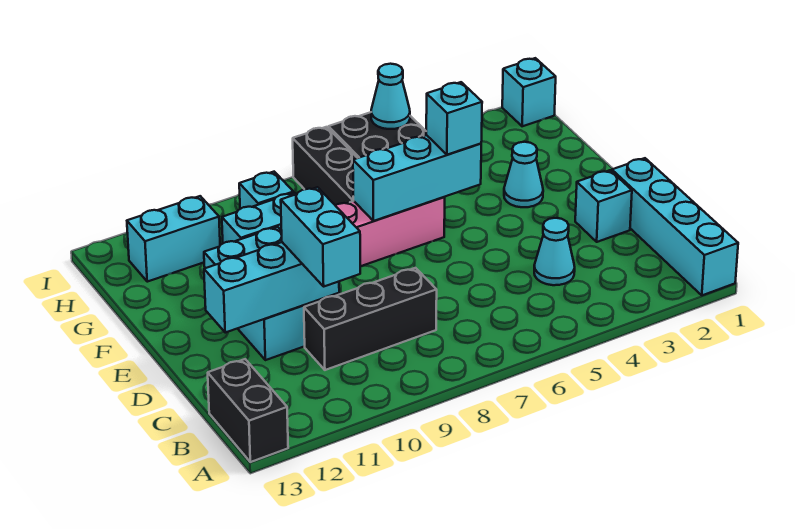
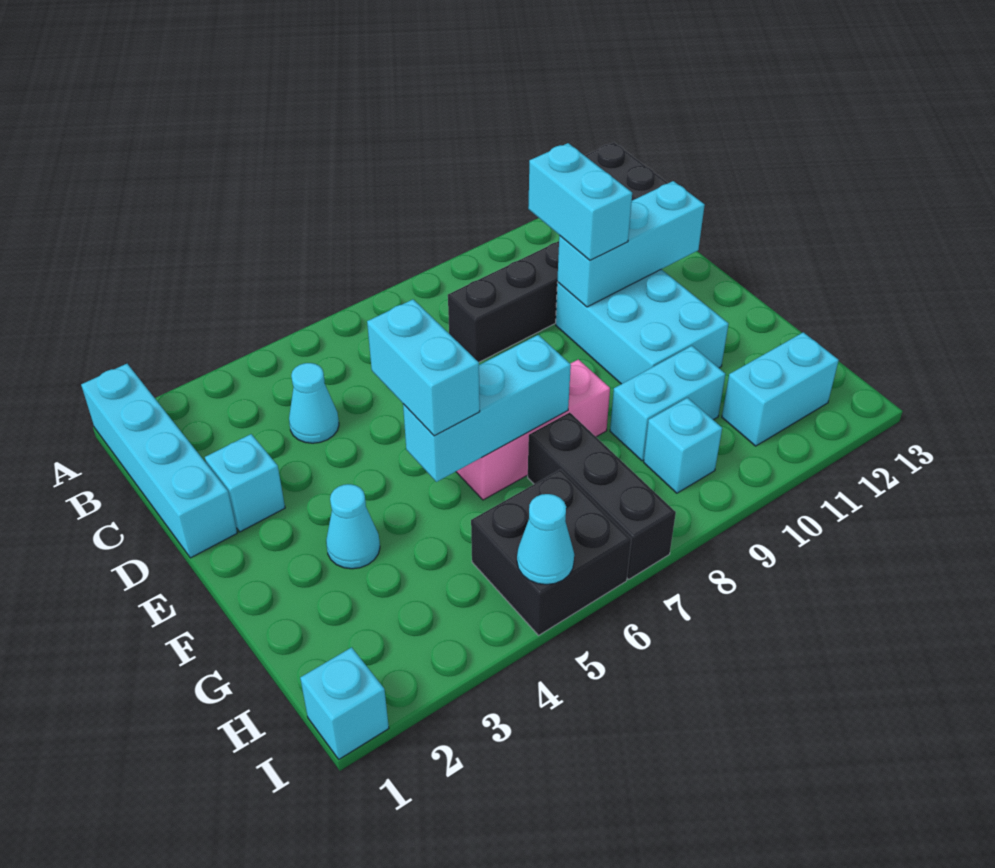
cyan brick F5 level 3 -> cyan brick E5:F5 level 3

